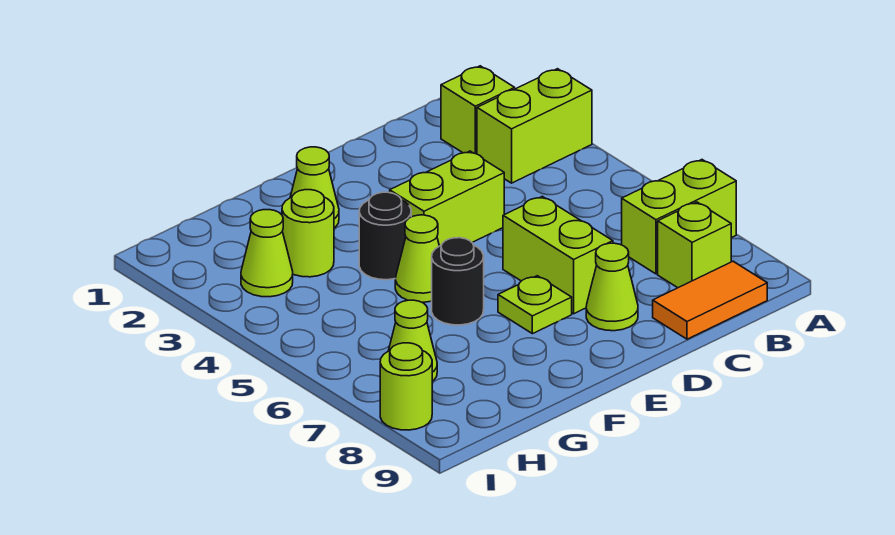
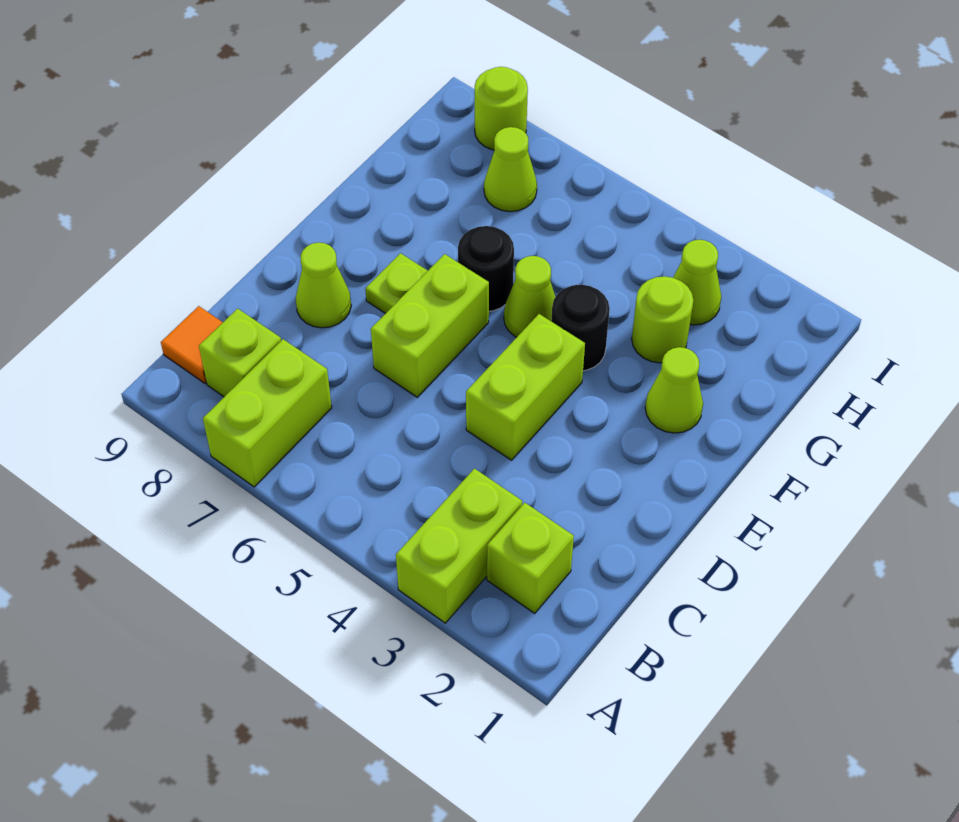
orange tile B9:C9 level 1 -> orange tile B9 level 1
lime brick D6:D7 level 1 -> lime brick D6:E6 level 1

